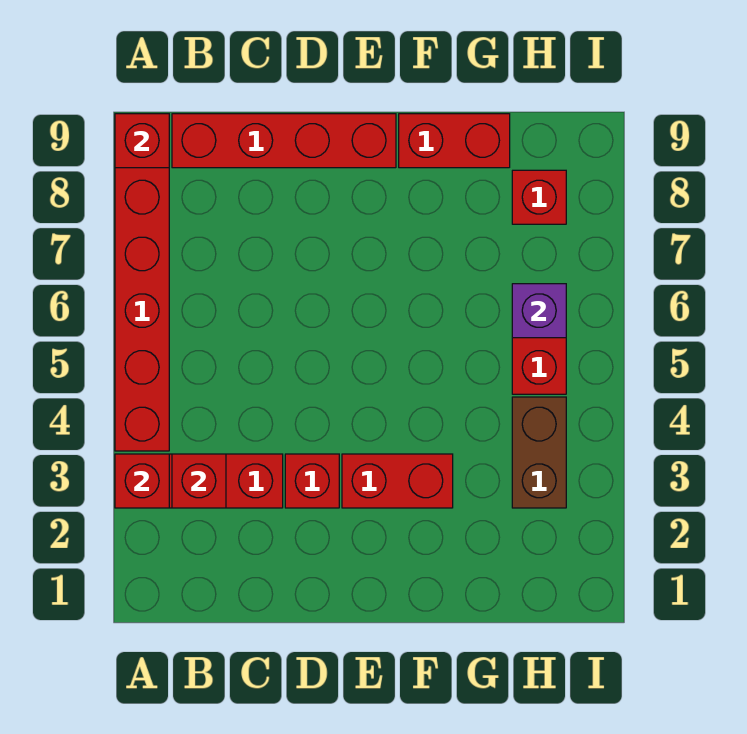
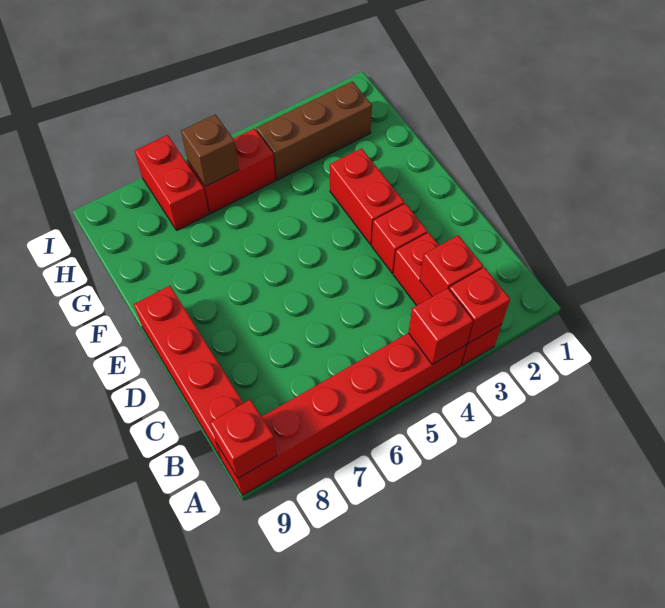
red brick F9:G9 level 1 -> red brick H7:I7 level 1
brown brick H3:H4 level 1 -> brown brick H2:H4 level 1
purple brick H6 level 2 -> brown brick H6 level 2
red brick H8 level 1 -> red brick A4 level 2

